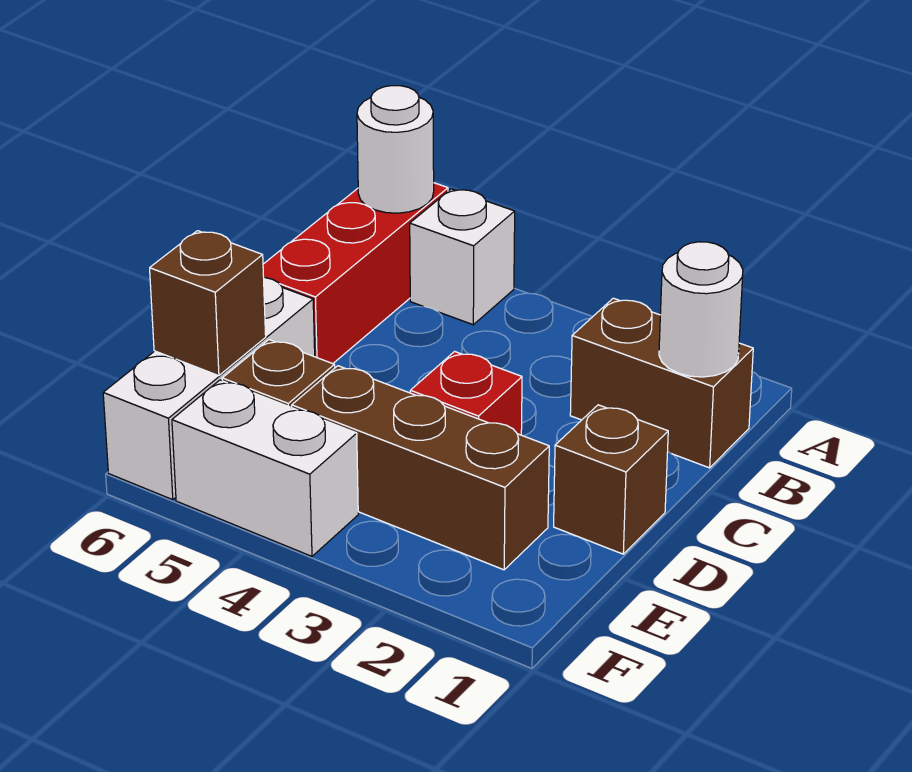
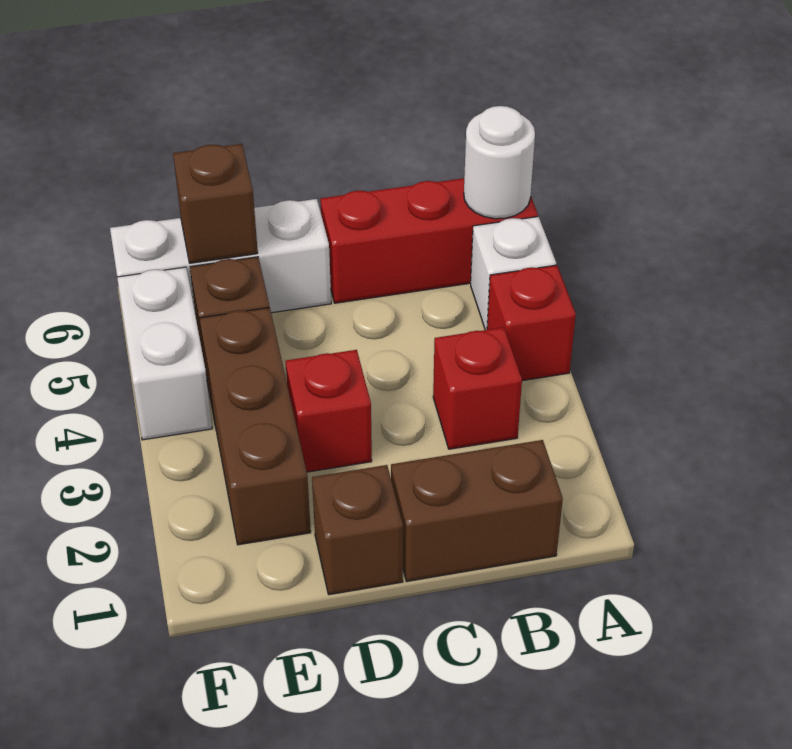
none -> red brick A4 level 1
brown brick B1:B2 level 1 -> brown brick B1:C1 level 1
white round brick B1 level 2 -> none
none -> red brick B3 level 1

